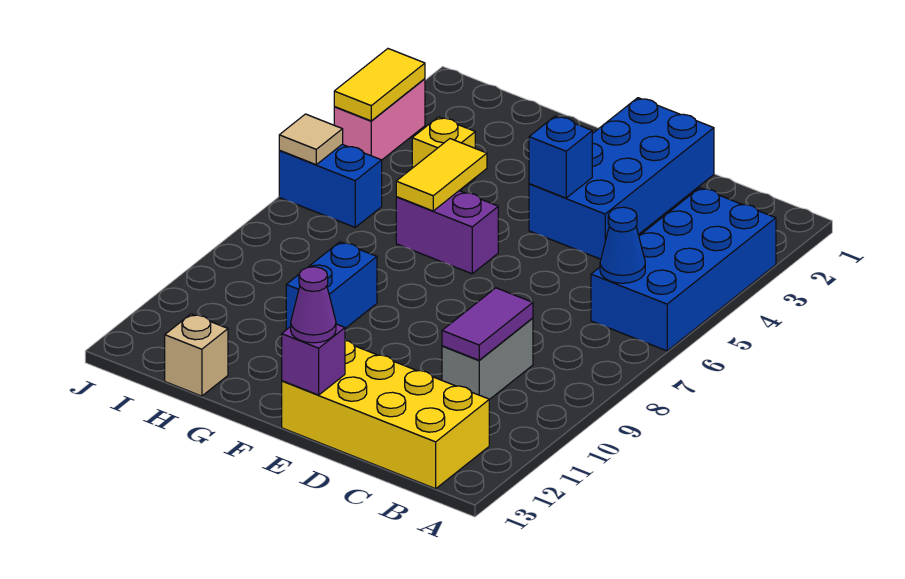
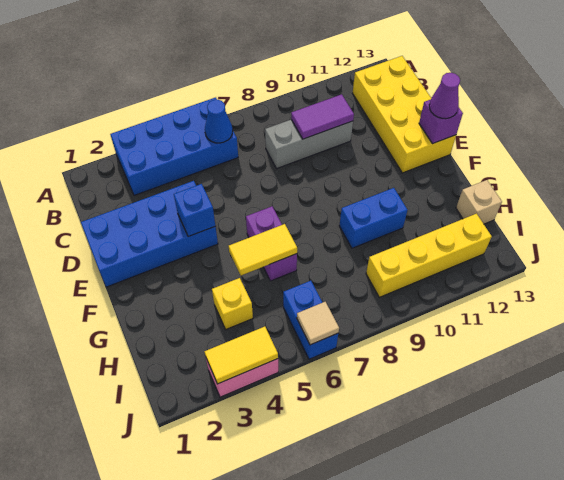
grey brick C9:C10 level 1 -> grey brick C8:C10 level 1
none -> yellow brick I9:I12 level 1

